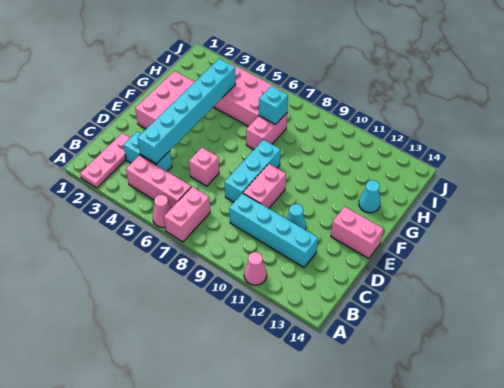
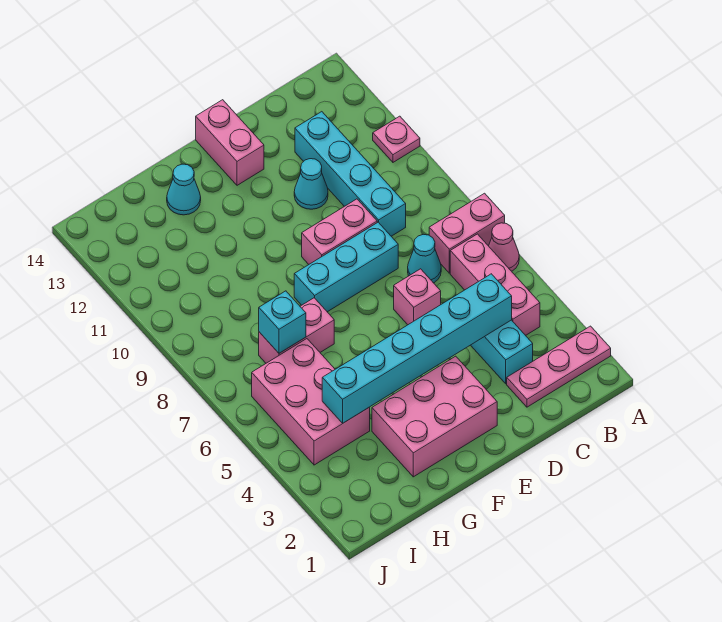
pink cone A11 level 1 -> pink plate A11 level 1
none -> cyan cone C7 level 1

